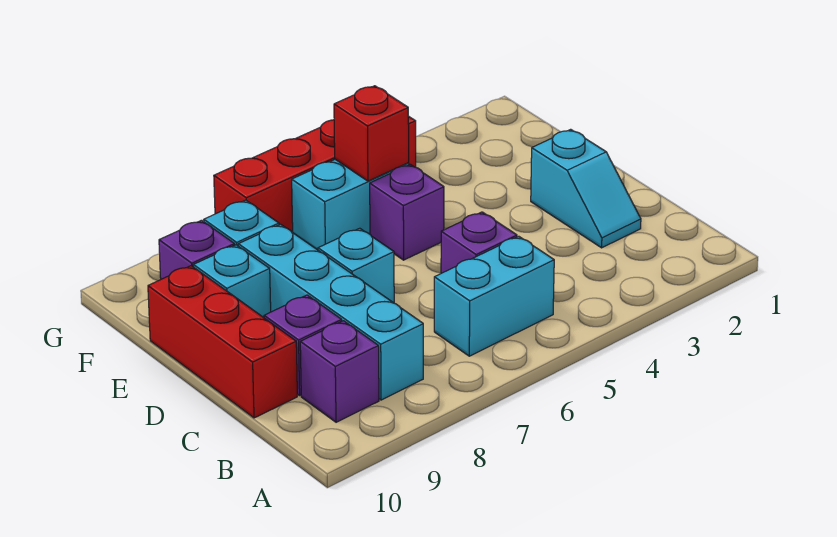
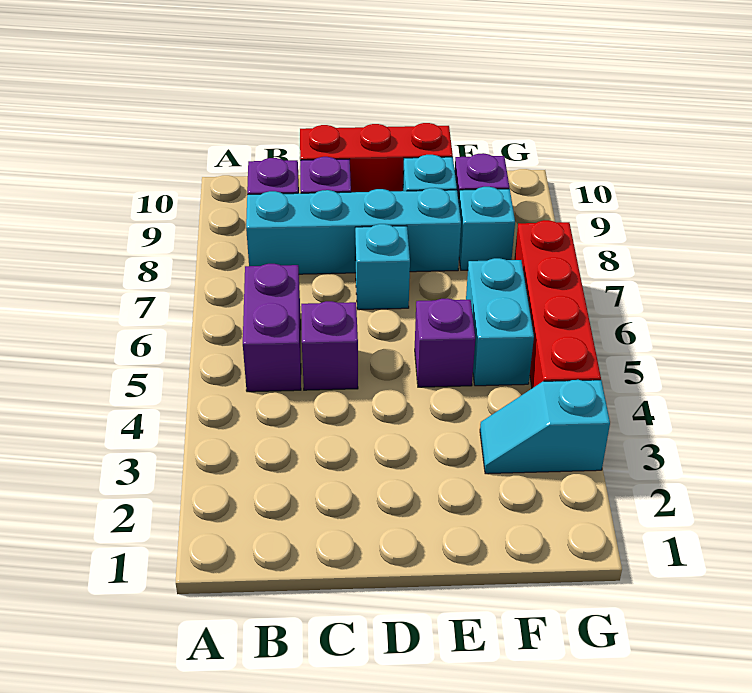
cyan brick B5:B6 level 1 -> purple brick B5:B6 level 1
cyan slope C2:D2 level 1 top D -> cyan slope F3:G3 level 1 top G
red brick F5 level 2 -> none

